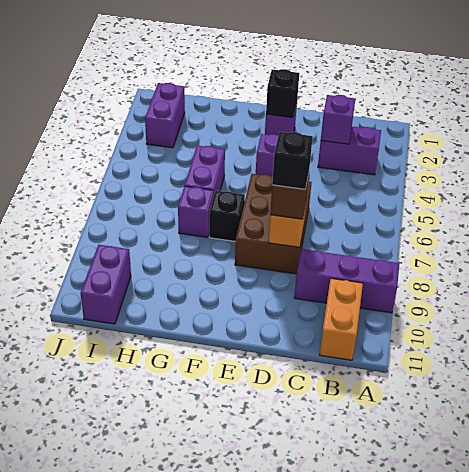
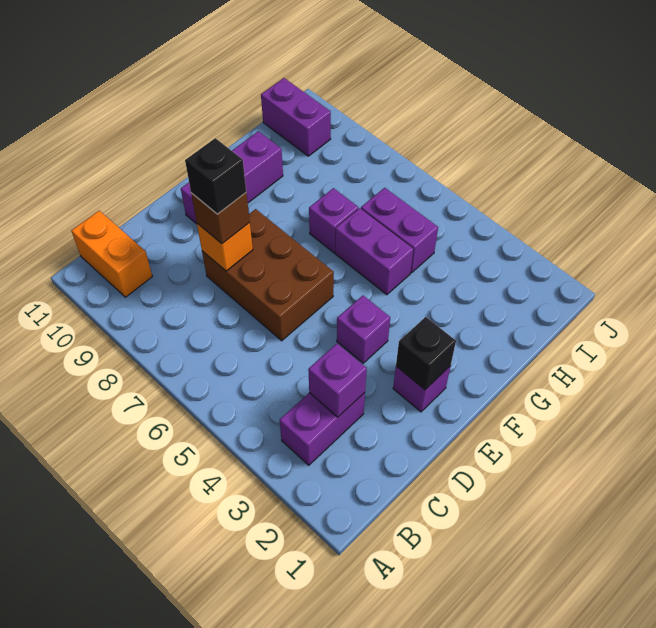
purple brick A9:C9 level 1 -> purple brick E10:G10 level 1
black brick F7 level 1 -> none
purple brick I2:I3 level 1 -> purple brick H5:H6 level 1

